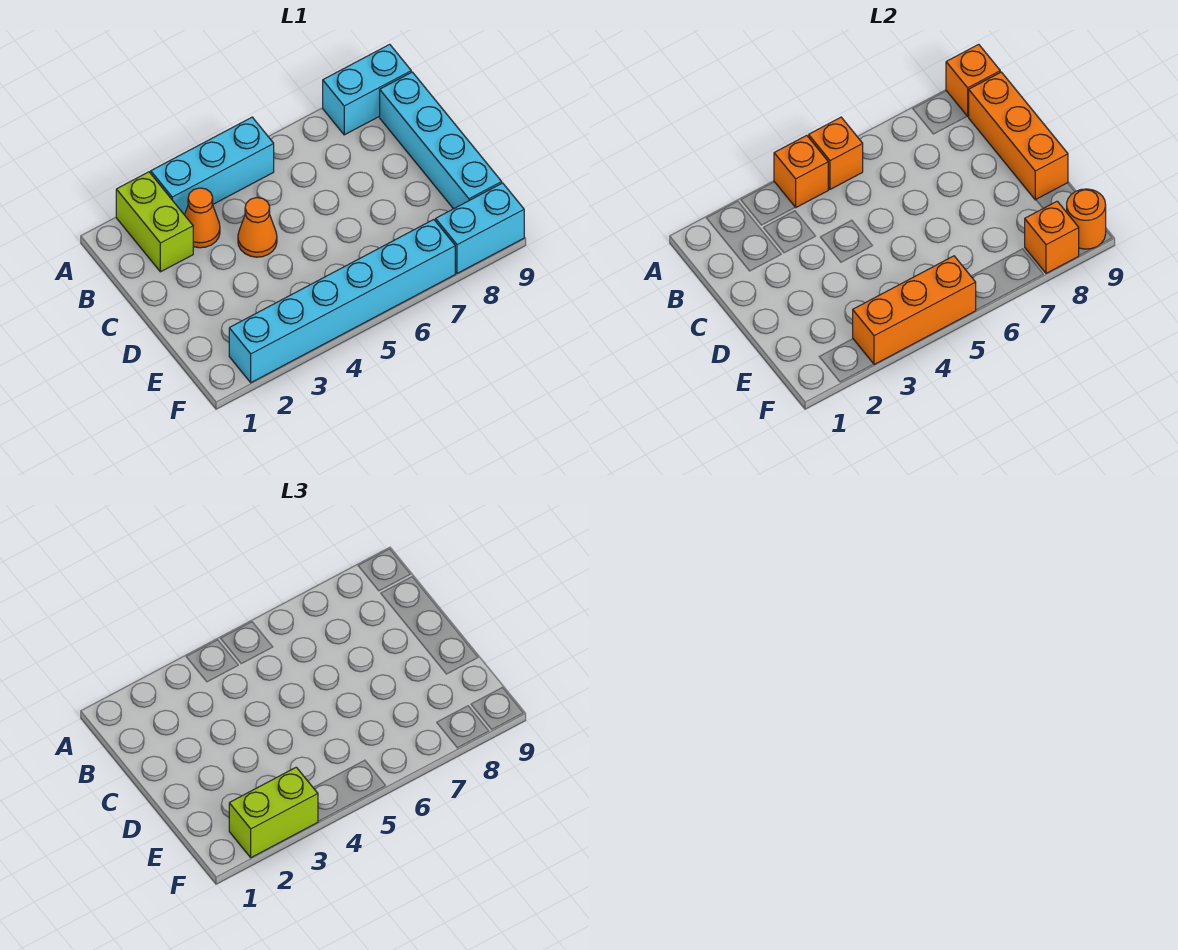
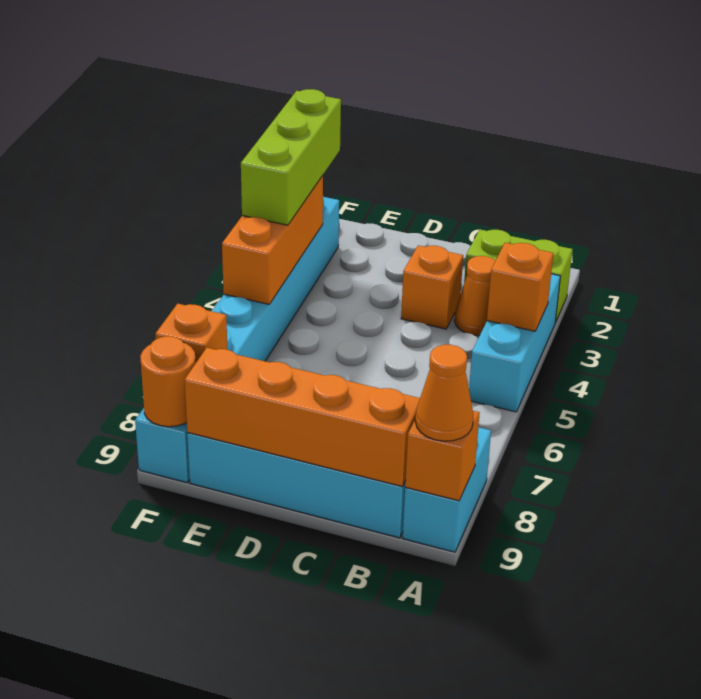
orange brick A5 level 2 -> orange brick C3 level 1
orange brick B9:D9 level 2 -> orange brick B9:E9 level 2
orange cone C4 level 1 -> orange cone A9 level 3
lime brick F2:F3 level 3 -> lime brick F2:F4 level 3

